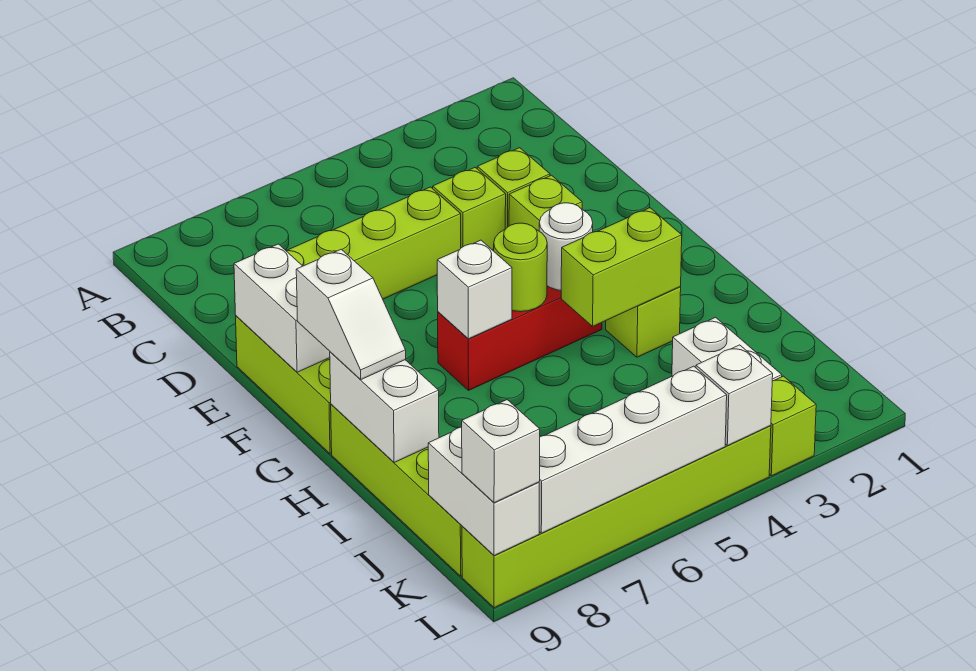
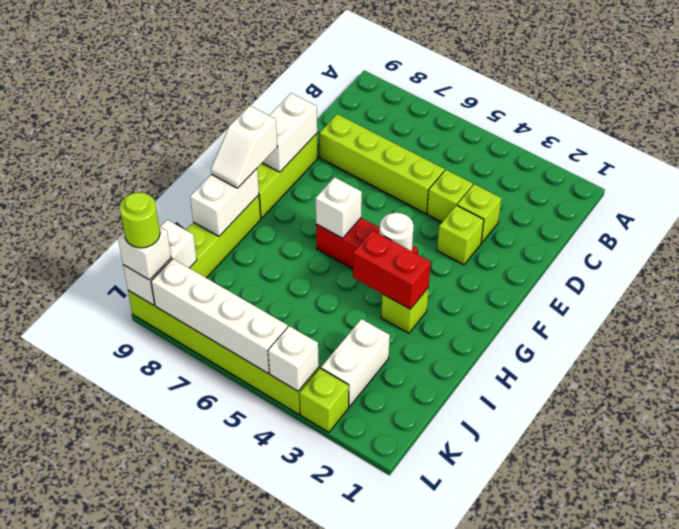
lime round brick G5 level 2 -> lime round brick L9 level 4
lime brick H3:H4 level 2 -> red brick H3:H4 level 2

